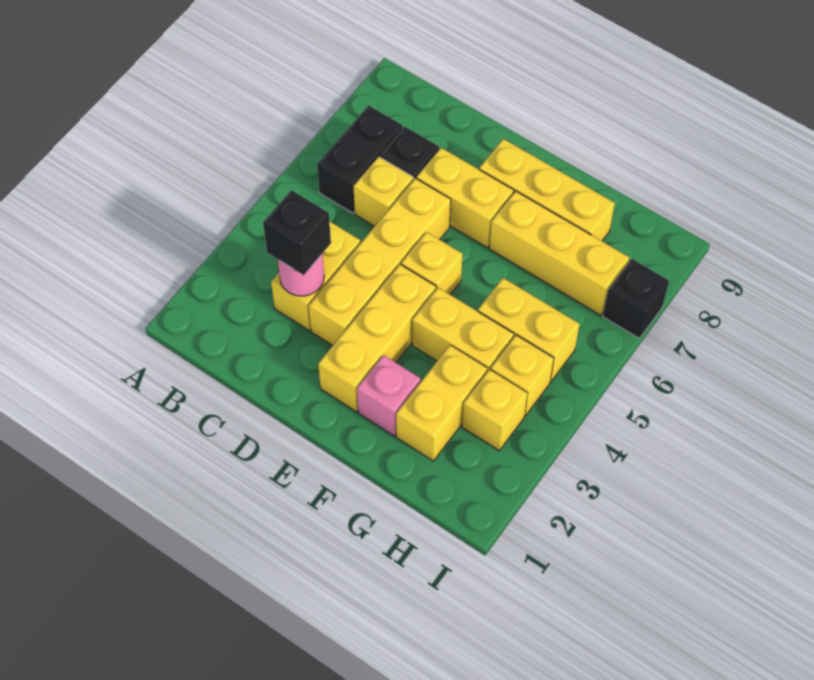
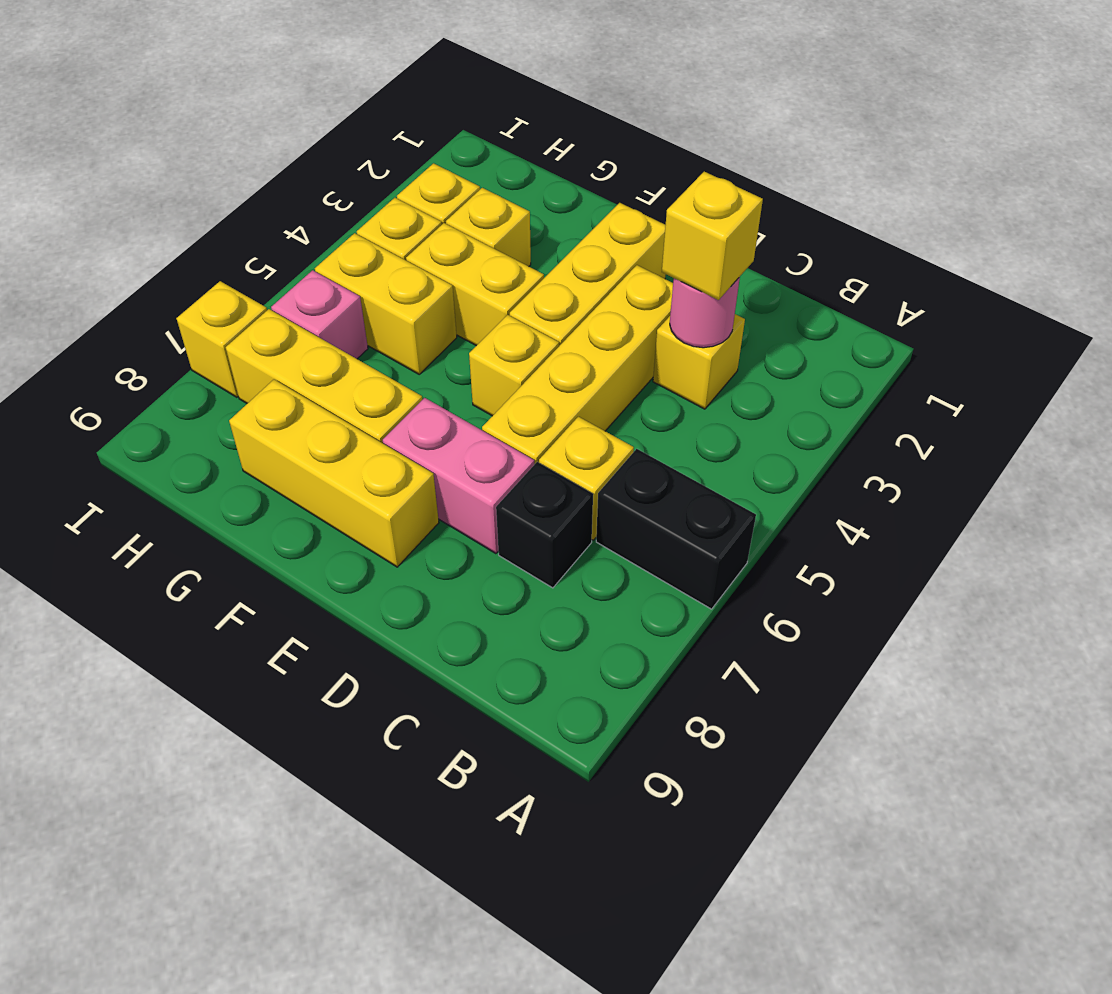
black brick B6:B7 level 1 -> black brick A6:B6 level 1
yellow brick C3:C4 level 1 -> yellow brick C3 level 1
black brick C3 level 3 -> yellow brick C3 level 3
yellow brick D7:E7 level 1 -> pink brick D7:E7 level 1
pink brick F2 level 1 -> pink brick H6 level 1
yellow brick G2:G3 level 1 -> yellow brick G3 level 1
black brick I7 level 1 -> yellow brick I7 level 1

